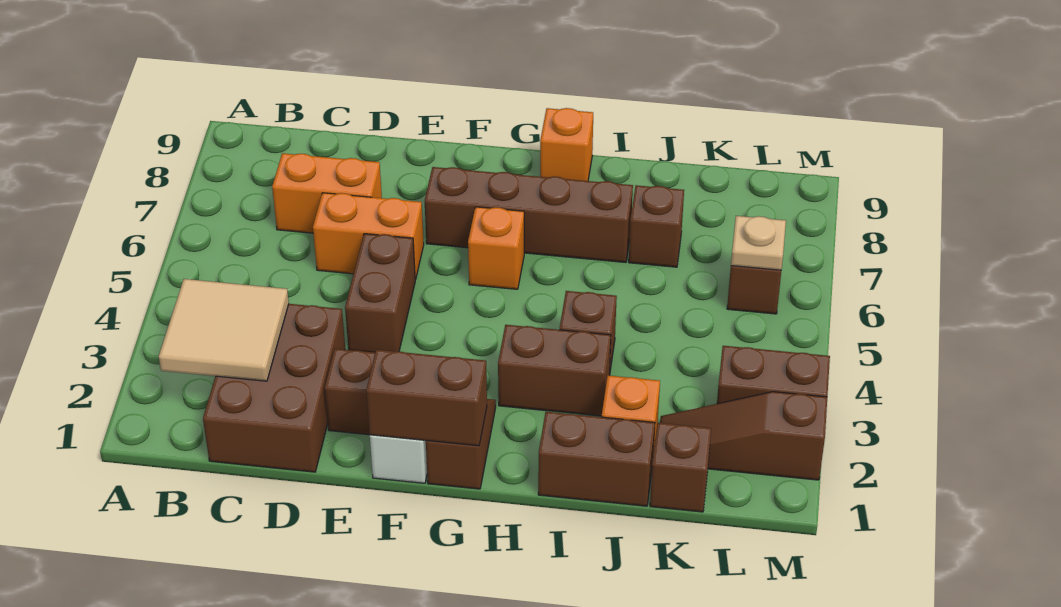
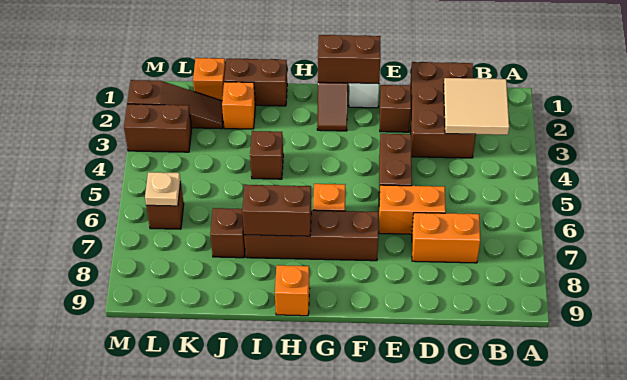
brown brick H3:I3 level 1 -> brown brick H7:I7 level 2
brown brick K1 level 1 -> orange brick K1 level 1

